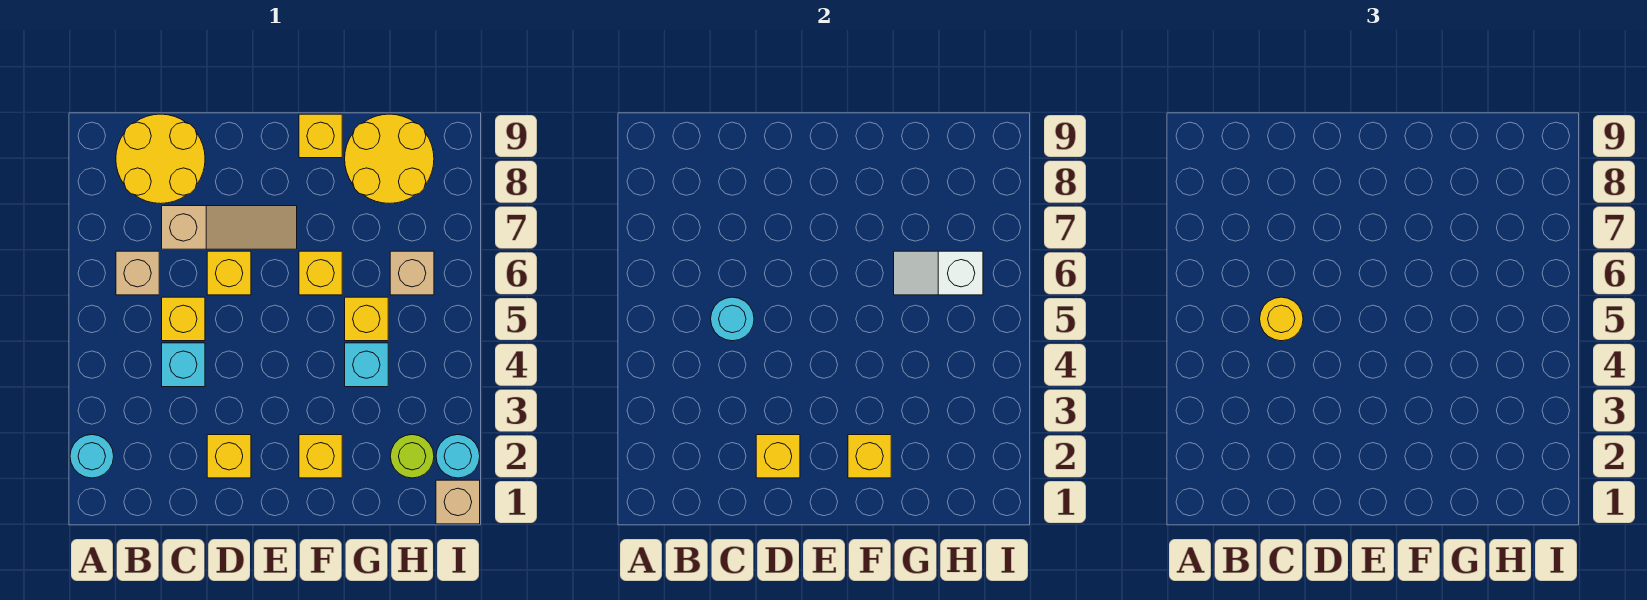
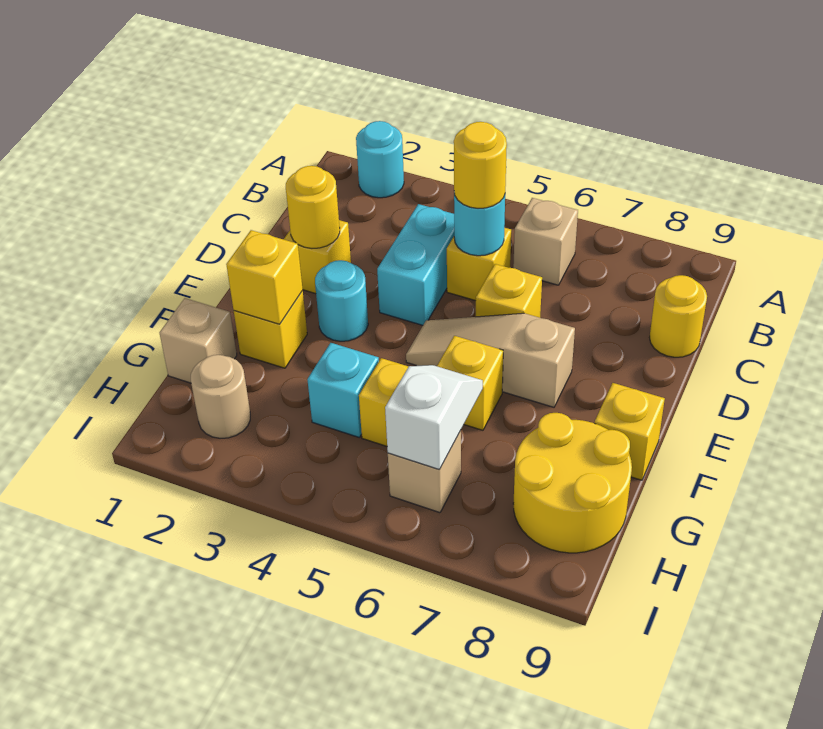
yellow round brick B8:C9 level 1 -> yellow round brick C9 level 1
cyan brick C4 level 1 -> cyan brick C4:D4 level 1
tan slope C7:E7 level 1 top C -> tan slope E5:E7 level 1 top 7
yellow brick D2 level 2 -> yellow round brick D2 level 2
lime round brick H2 level 1 -> tan round brick H2 level 1
tan brick I1 level 1 -> tan brick G1 level 1
cyan round brick I2 level 1 -> cyan round brick E3 level 1

